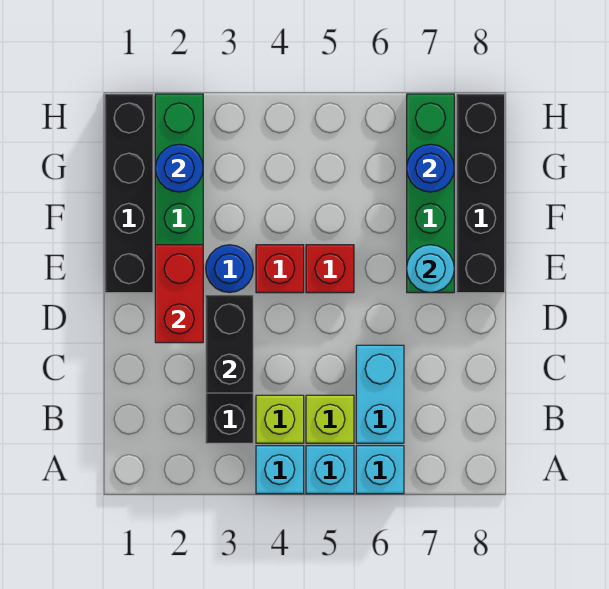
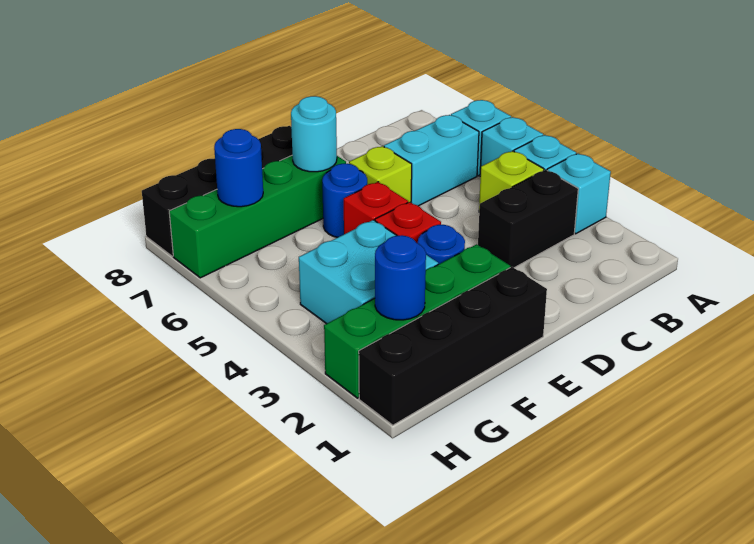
none -> cyan brick A3 level 1
lime brick B5 level 1 -> lime brick D6 level 1
black brick C3:D3 level 2 -> none
red brick D2:E2 level 2 -> none
none -> blue round brick E6 level 1
none -> cyan brick F3:G4 level 1

